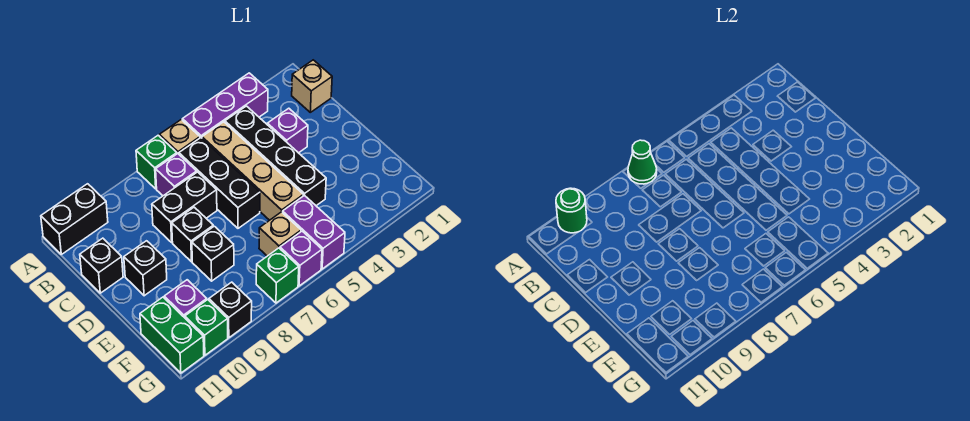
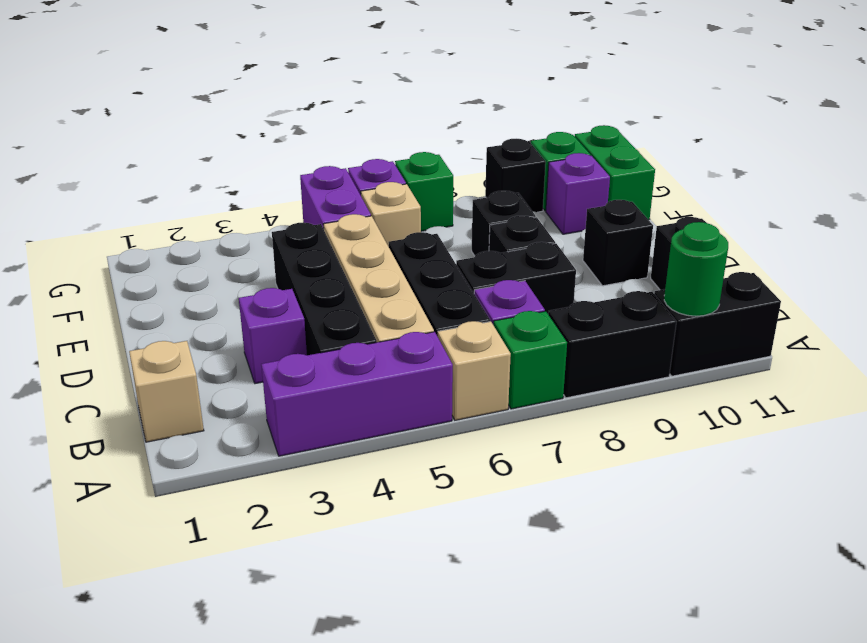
green cone A7 level 2 -> none
none -> black brick A8:A9 level 1

